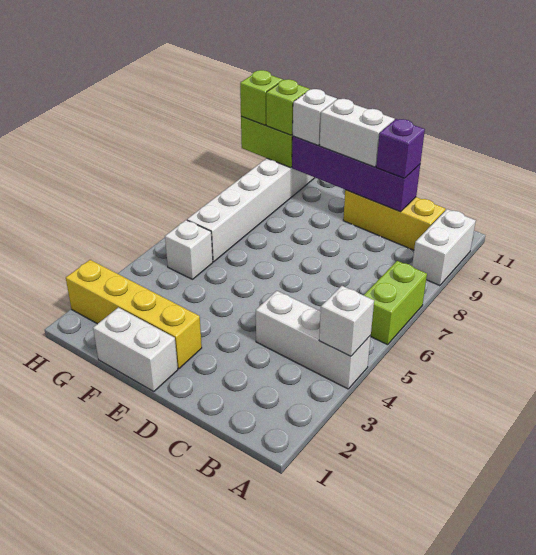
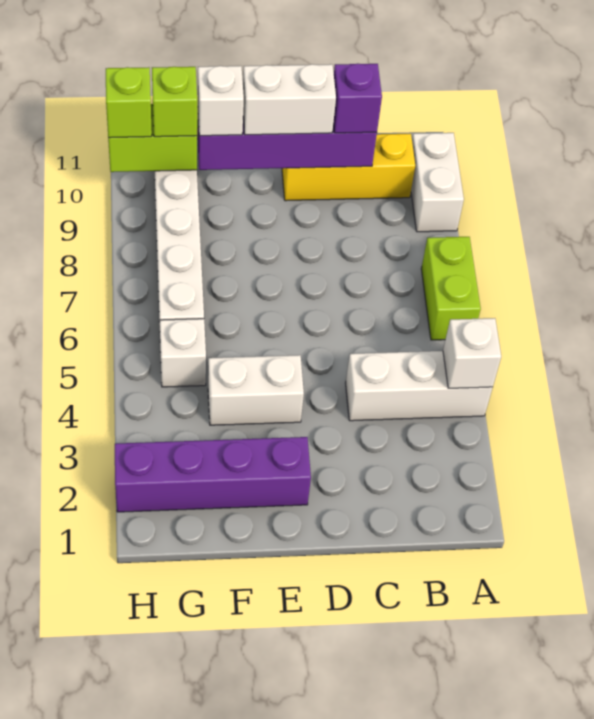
white brick E1:F1 level 1 -> white brick E4:F4 level 1
yellow brick E2:H2 level 1 -> purple brick E2:H2 level 1

